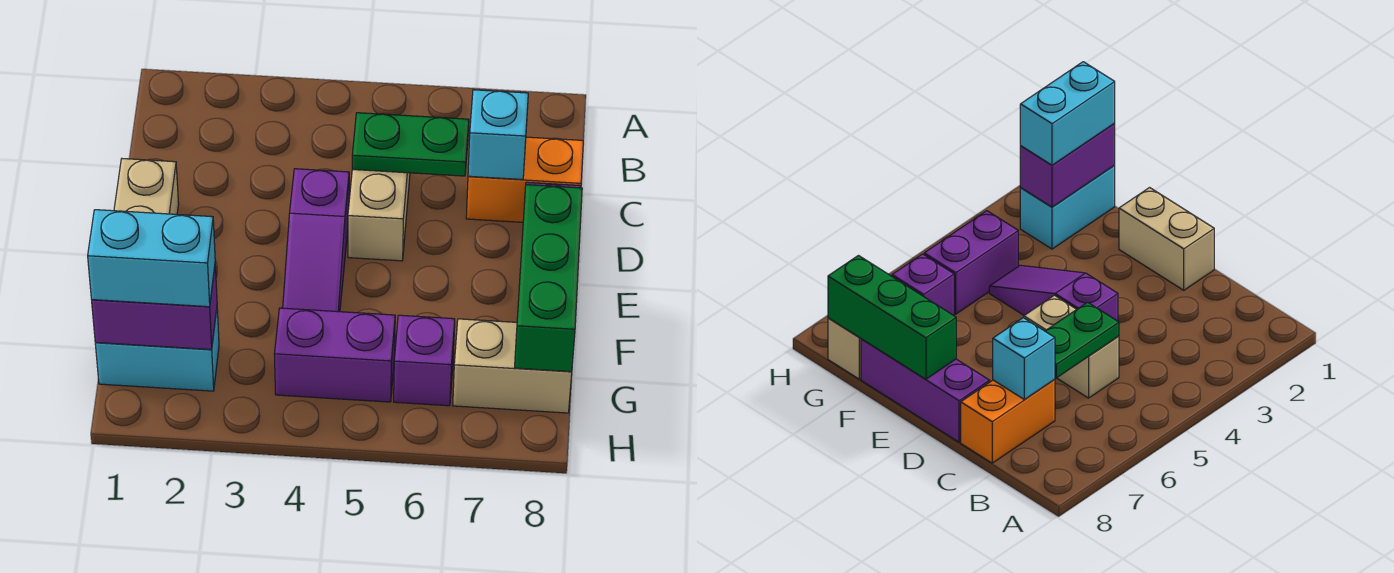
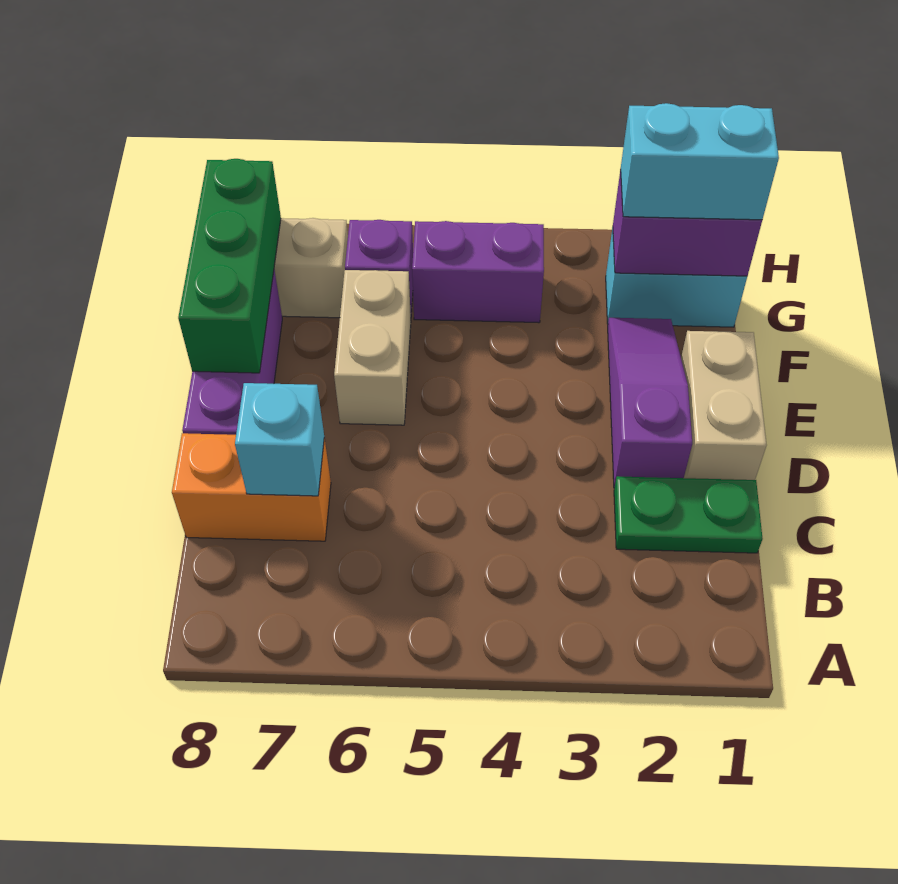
tan brick C5:D5 level 1 -> tan brick E6:F6 level 1
green plate C5:C6 level 2 -> green plate C1:C2 level 1
purple slope D4:F4 level 1 top D -> purple slope D2:F2 level 1 top D

